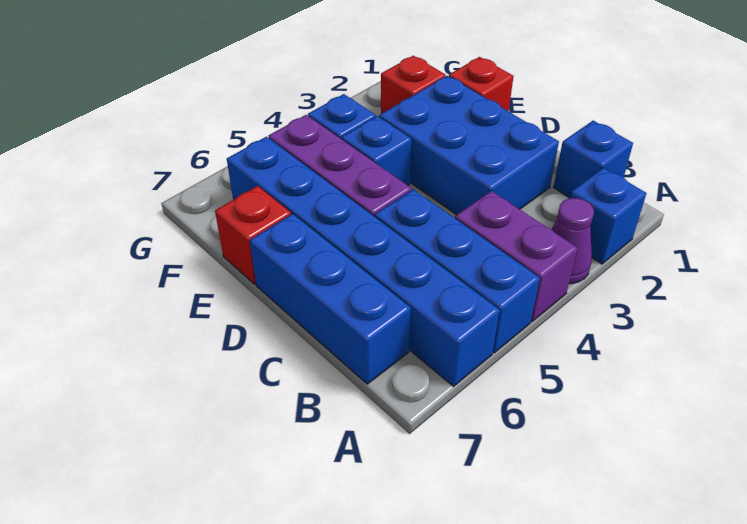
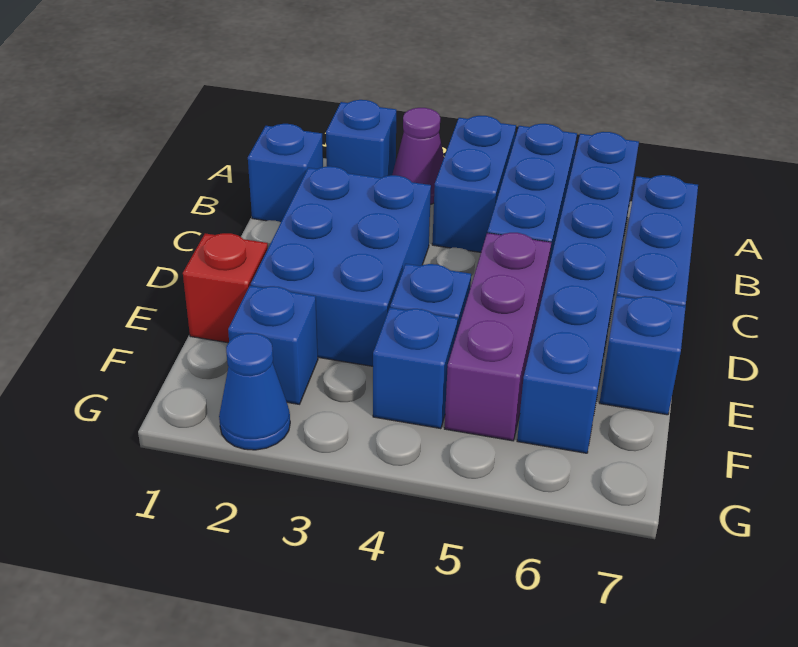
purple brick A4:B4 level 1 -> blue brick A4:B4 level 1
red brick E7 level 1 -> blue brick E7 level 1
red brick F2 level 1 -> blue brick F2 level 1
none -> blue cone G2 level 1

